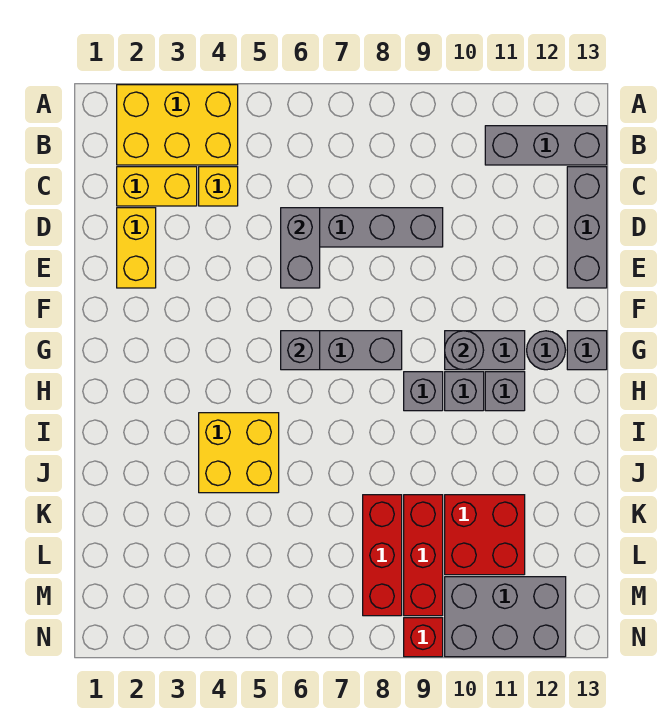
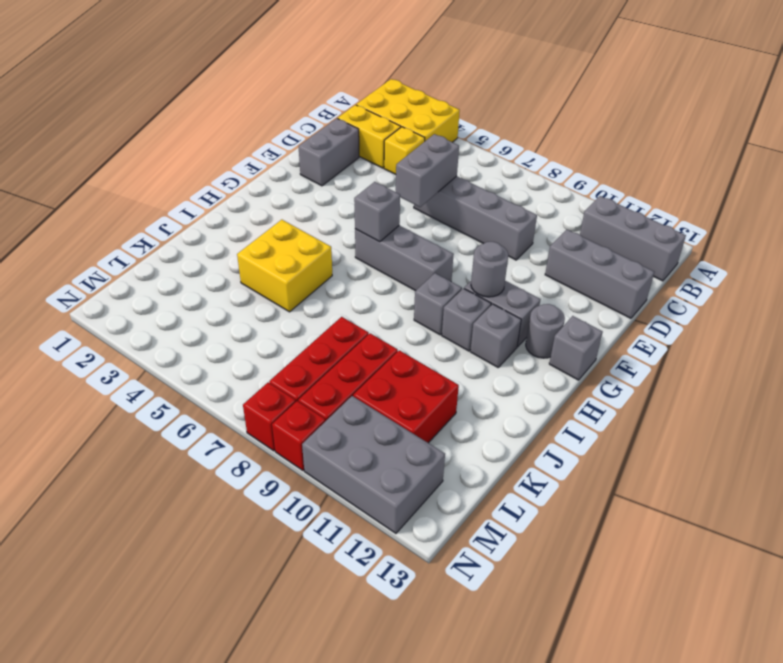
grey brick C13:E13 level 1 -> grey brick D11:D13 level 1
yellow brick D2:E2 level 1 -> grey brick D2:E2 level 1
none -> red brick N8 level 1

